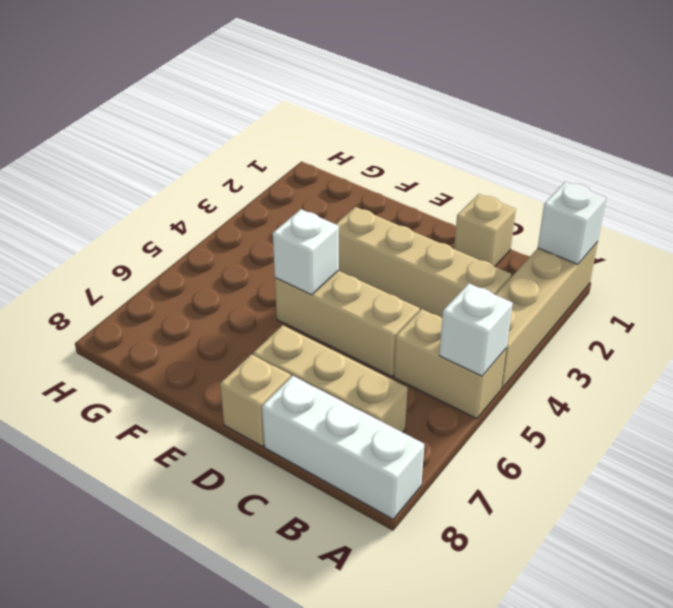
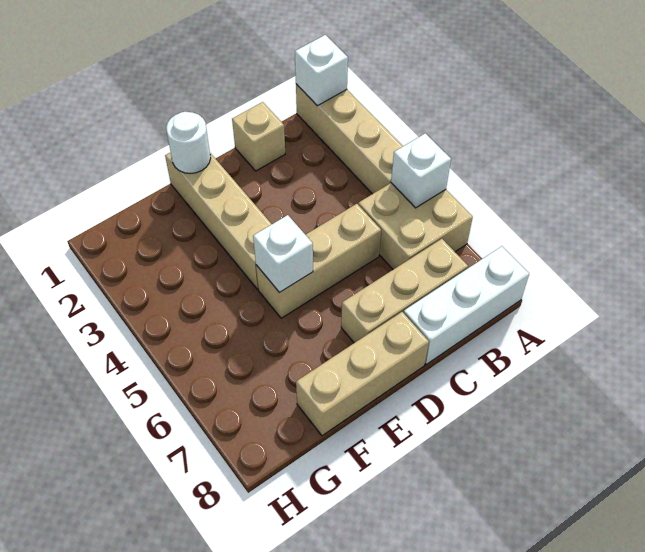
tan brick A5:B5 level 1 -> tan brick A5:B6 level 1
tan brick B3:E3 level 1 -> tan brick E1:E4 level 1
tan brick D8 level 1 -> tan brick D8:F8 level 1
none -> white round brick E1 level 2

